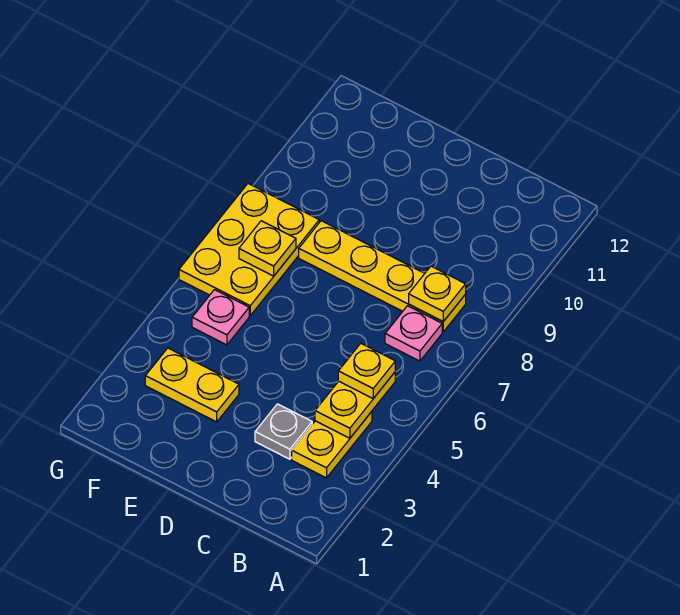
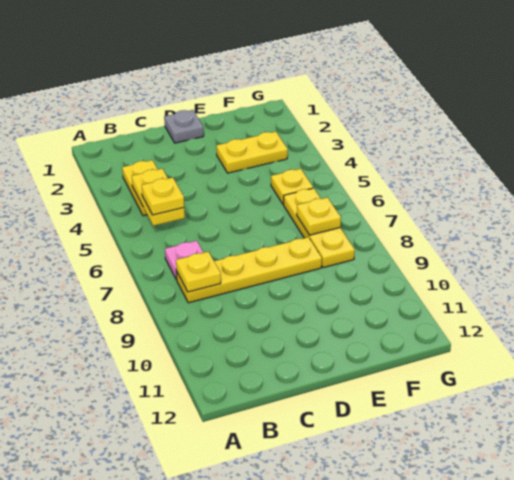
grey plate C3 level 1 -> grey plate D1 level 1
pink plate F5 level 1 -> yellow plate F5 level 1
yellow plate F6:G8 level 1 -> yellow plate F6:F8 level 1

